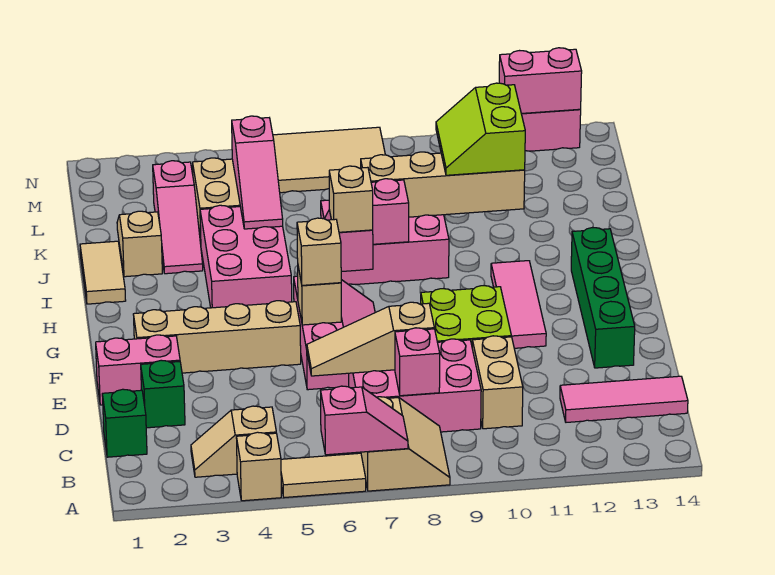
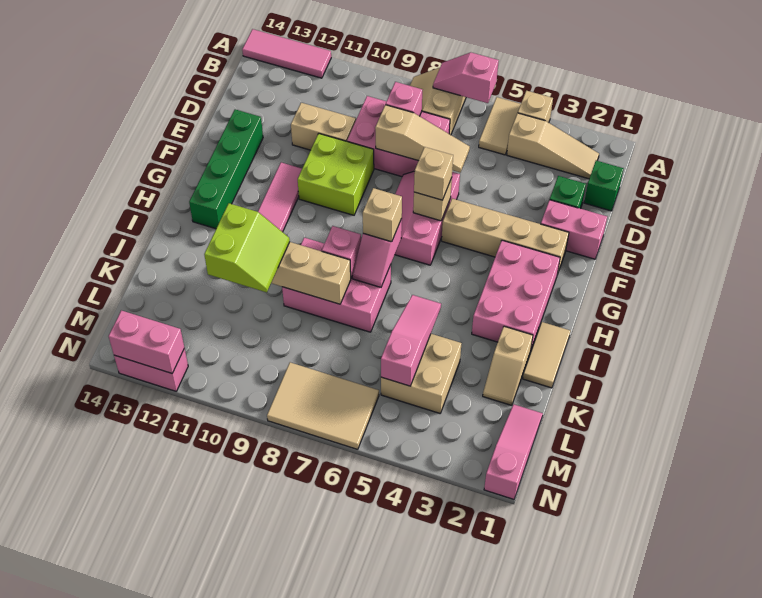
tan tile A5:A6 level 1 -> tan tile A5:B5 level 1
tan slope B3:B4 level 1 top 4 -> tan slope B2:B4 level 1 top 4
tan brick C10:D10 level 1 -> tan brick D10:D11 level 1
pink tile C12:C14 level 1 -> pink tile A12:A14 level 1
pink brick H4:J5 level 1 -> pink brick G2:I3 level 1
pink slope J3:L3 level 1 top L -> pink slope L1:N1 level 1 top N

